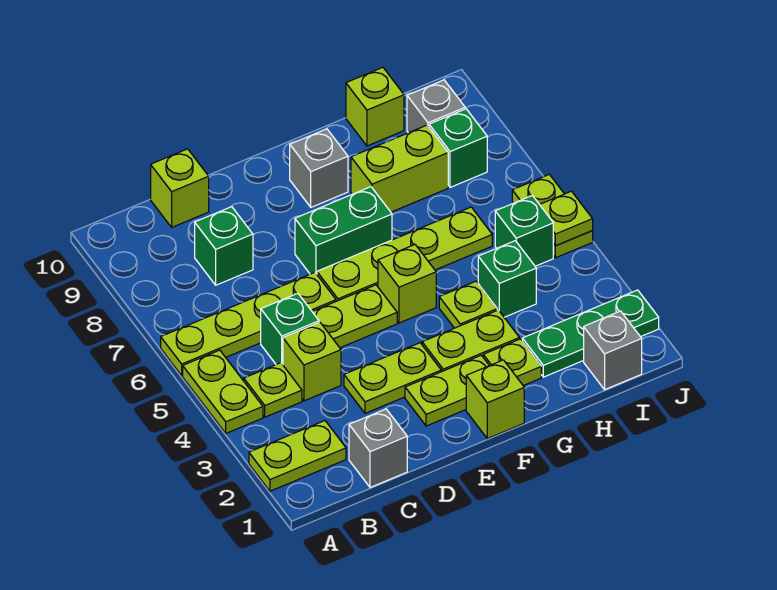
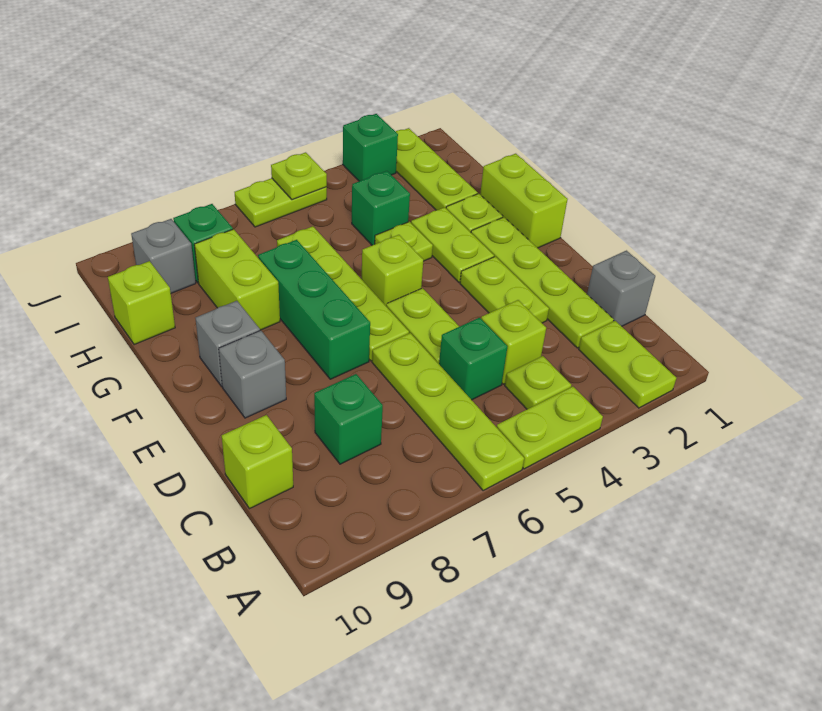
lime plate E2:F2 level 1 -> lime plate C2:F2 level 1
green brick E7:F7 level 1 -> green brick E7:G7 level 1
lime brick F1 level 1 -> lime brick F1:G1 level 1
green plate H2:J2 level 1 -> lime plate H2:J2 level 1
grey brick I1 level 1 -> grey brick E9 level 1
green brick I5 level 1 -> green brick J3 level 1

